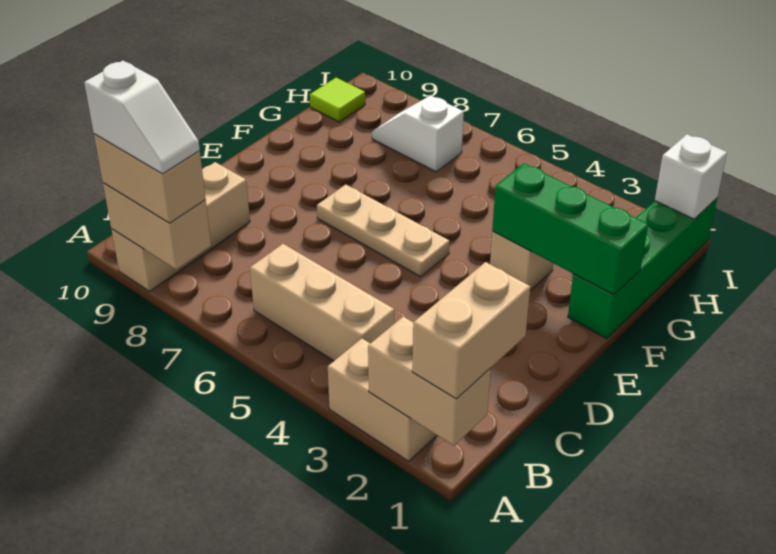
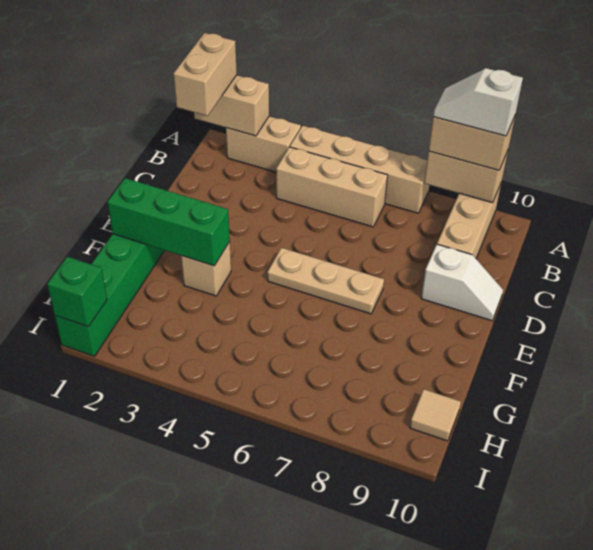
none -> tan brick A4:A7 level 1
white slope H7:H8 level 1 top 7 -> white slope D9:D10 level 1 top 9
lime tile H10 level 1 -> tan tile H10 level 1
white brick I1 level 2 -> green brick I1 level 2

